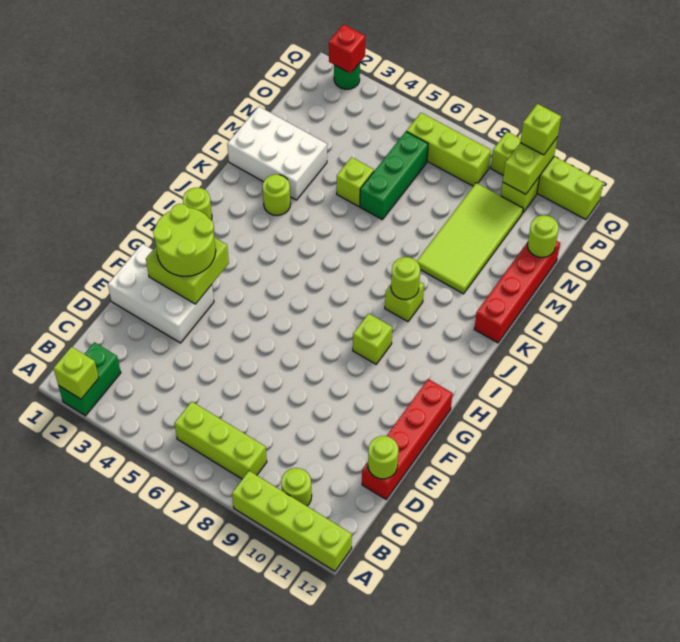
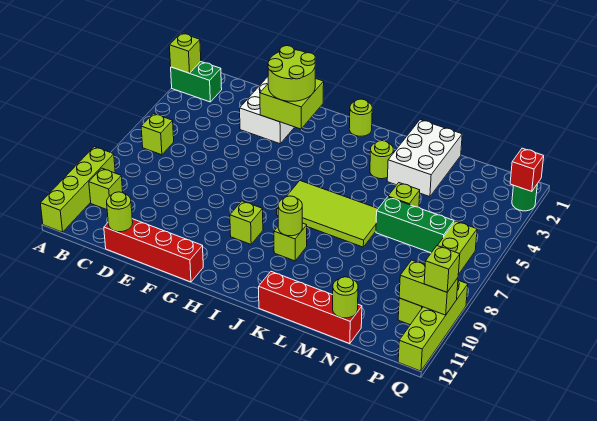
lime brick B6:B8 level 1 -> lime brick B6 level 1
lime round brick B10 level 1 -> lime brick B10 level 1
lime tile L9:O10 level 1 -> lime tile I6:L7 level 1

